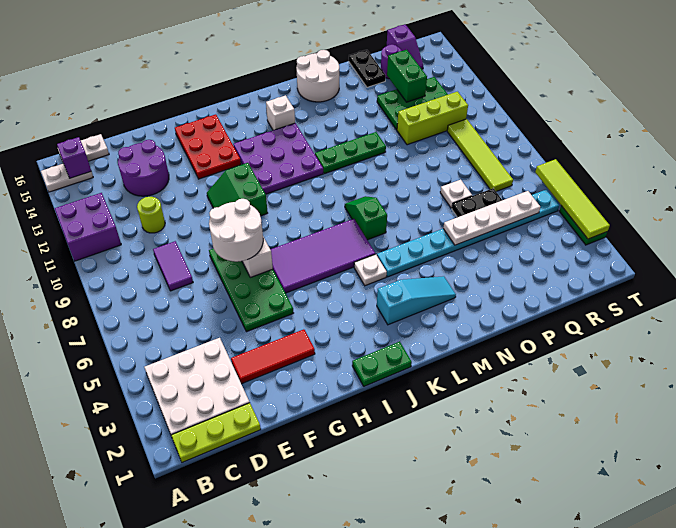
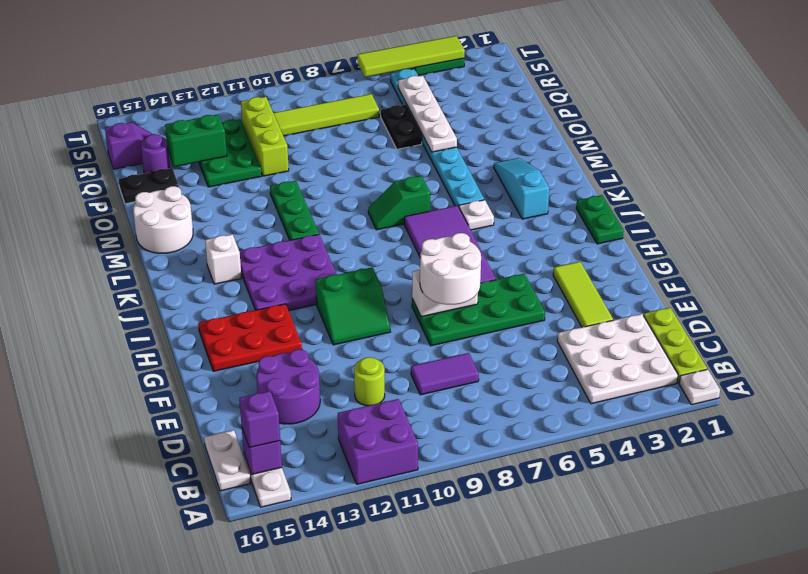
none -> purple brick B15 level 3
red tile E3:G3 level 1 -> lime tile E3:G3 level 1
white plate P7 level 1 -> white plate A1 level 1

